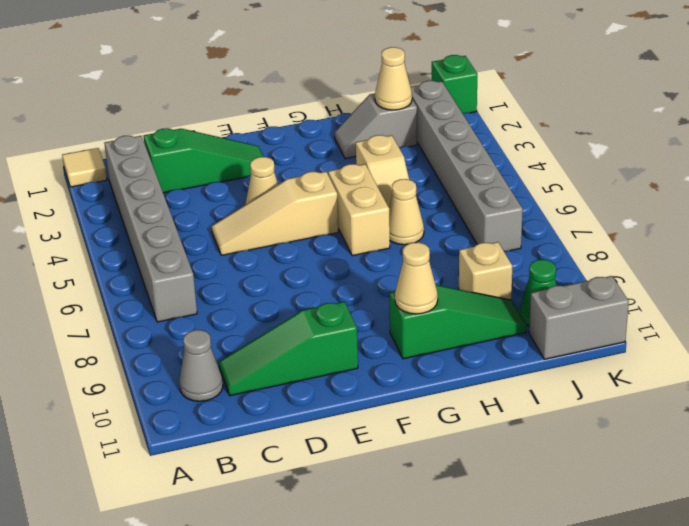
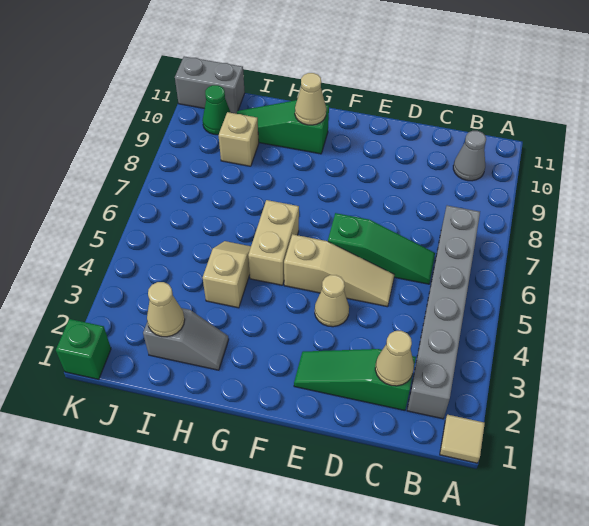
green slope C10:E10 level 1 top E -> green slope C6:E6 level 1 top E
tan cone H6 level 1 -> tan cone C2 level 2
grey brick J2:J7 level 1 -> none

